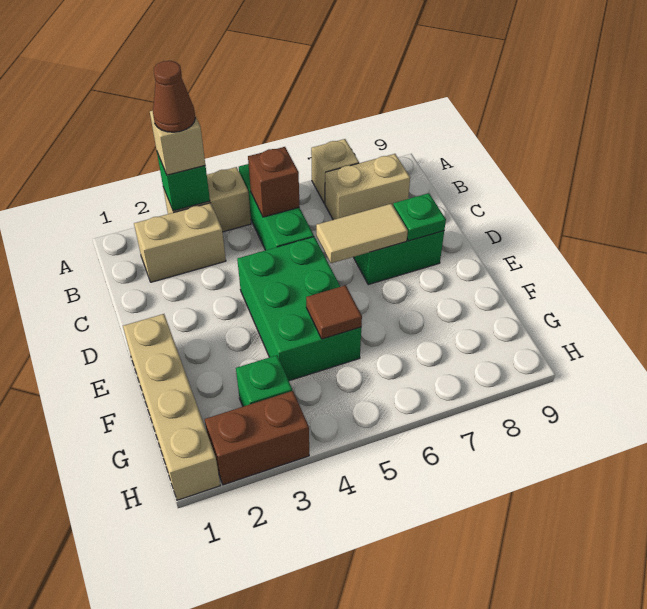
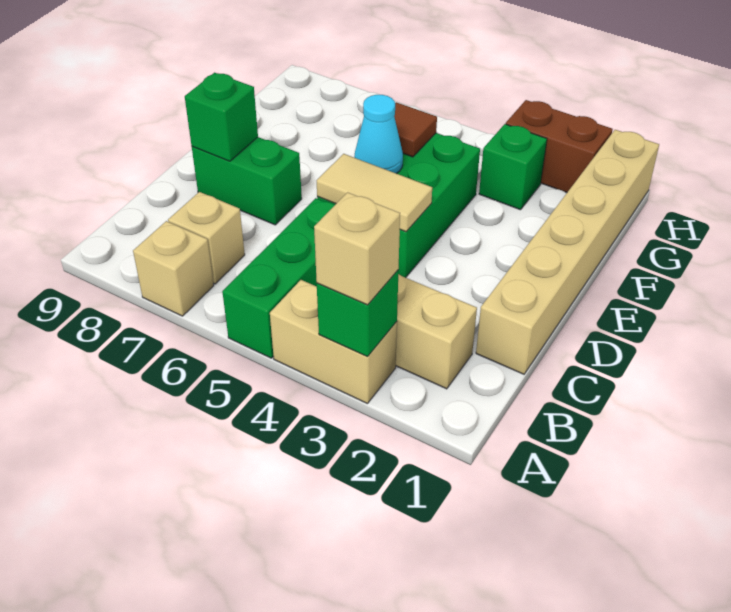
brown cone A3 level 4 -> none
brown brick B5 level 2 -> none
tan brick B7:B8 level 1 -> tan brick B7 level 1
tan tile D6:D7 level 2 -> tan tile D4:D5 level 2
green plate D8 level 2 -> green brick D8 level 2
tan brick E1:H1 level 1 -> tan brick C1:H1 level 1
none -> cyan cone E5 level 2

